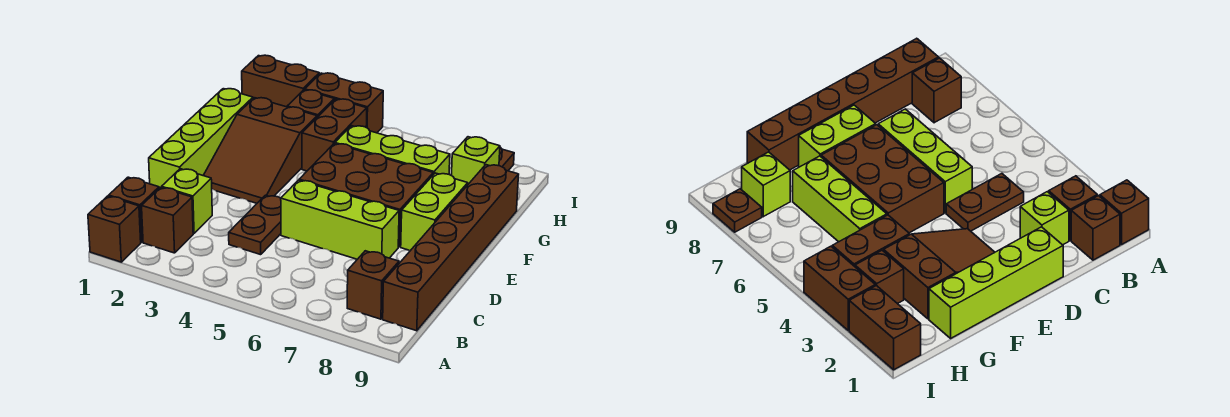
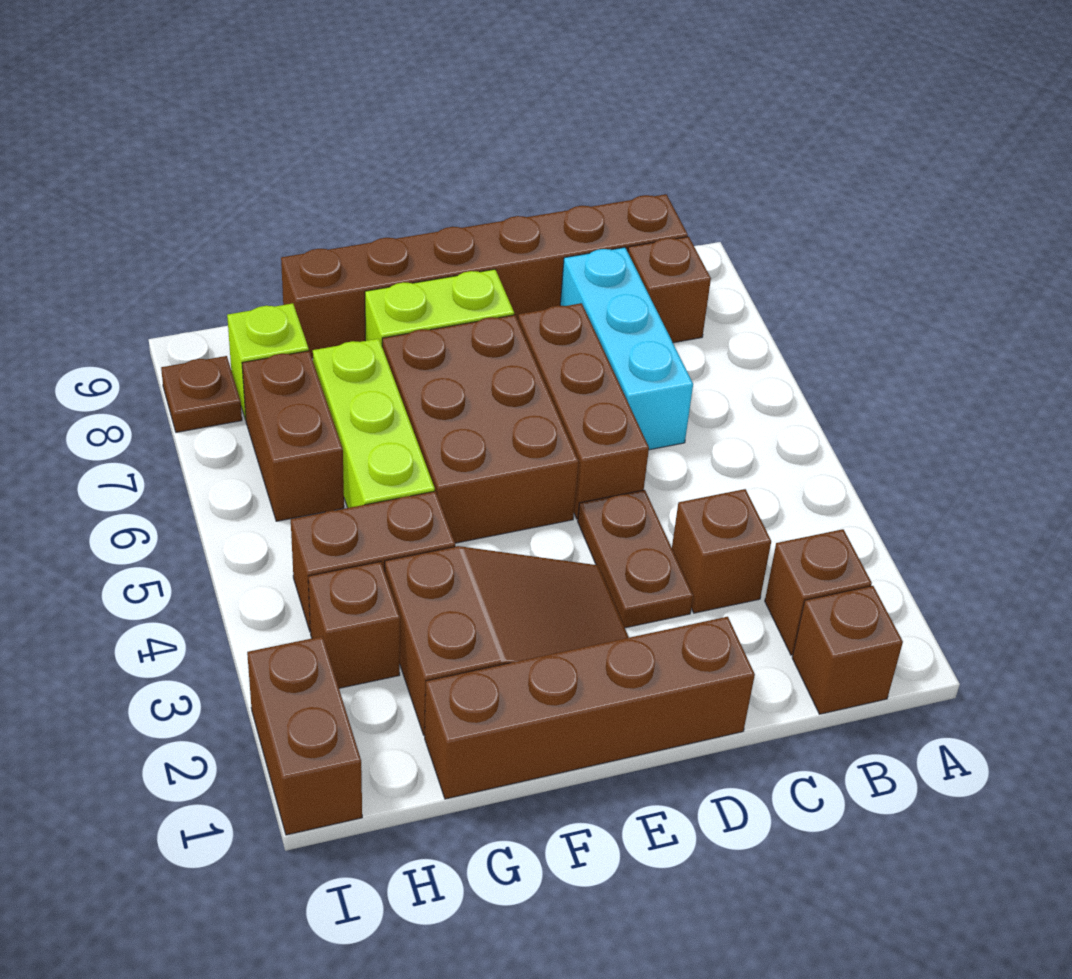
brown brick A1 level 1 -> brown brick C3 level 1
lime brick C2 level 1 -> none
brown plate C4:D4 level 1 -> brown plate D3:D4 level 1
none -> cyan brick C6:C8 level 1
lime brick D1:G1 level 1 -> brown brick D1:G1 level 1
lime brick D5:D7 level 1 -> brown brick D5:D7 level 1
brown brick I3:I4 level 1 -> brown brick H6:H7 level 1

